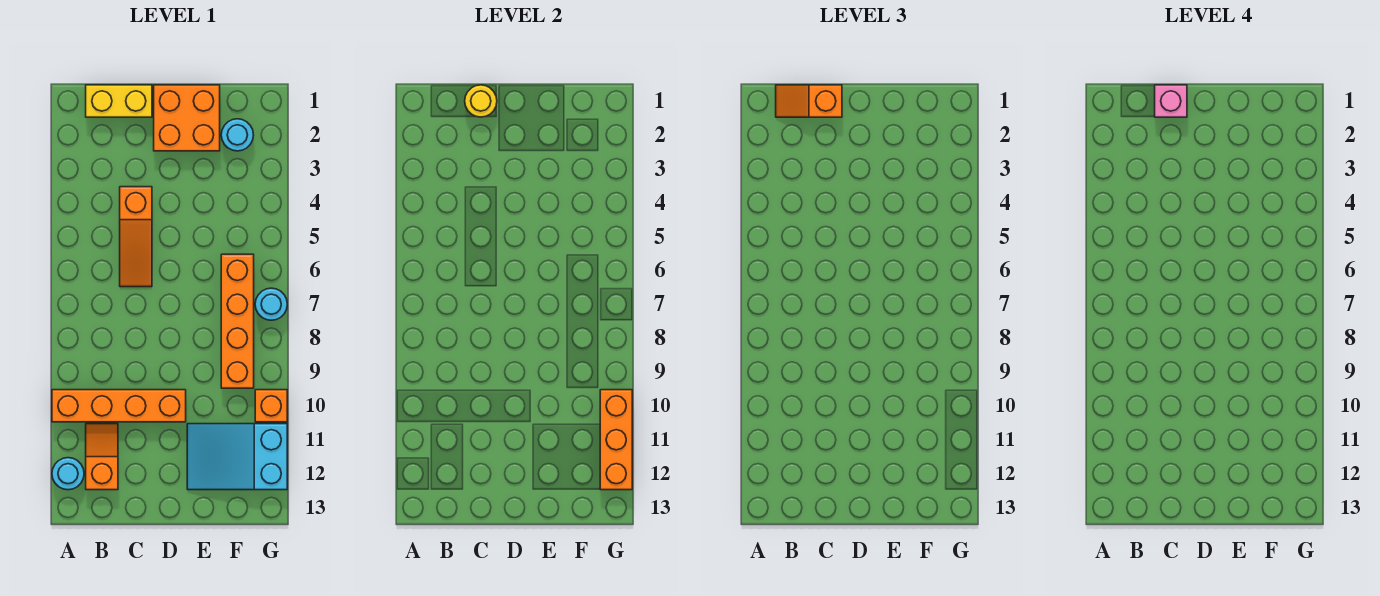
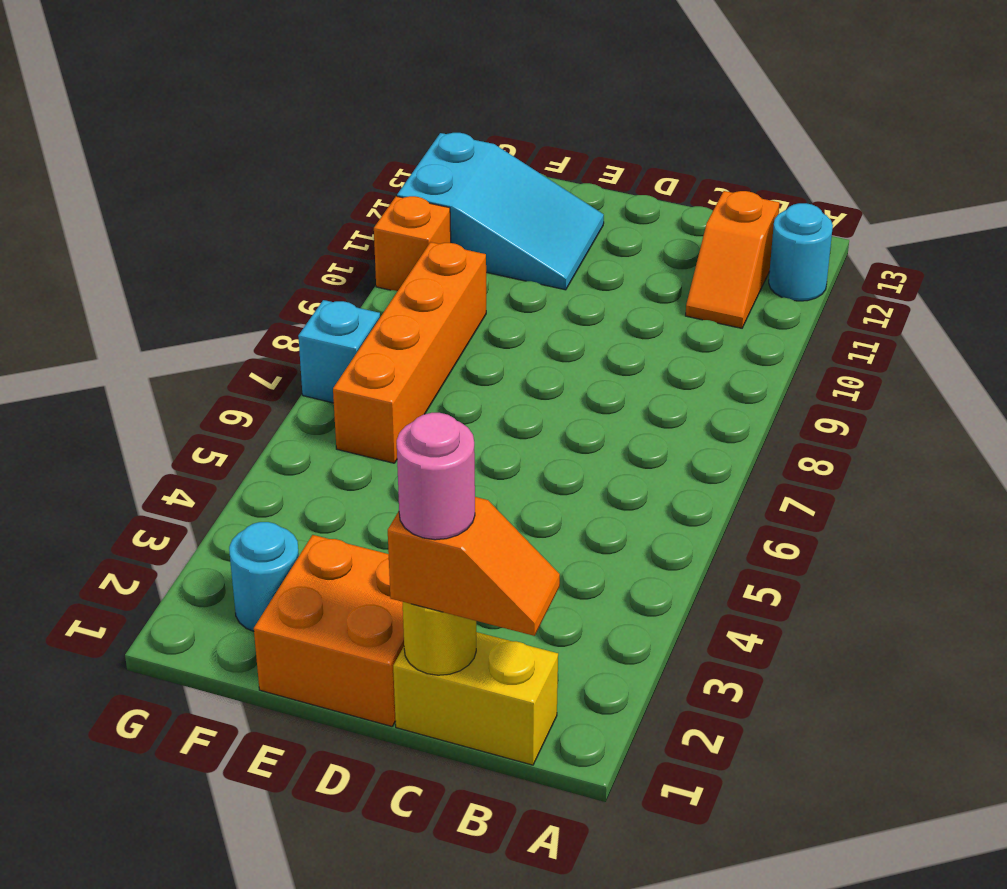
orange brick A10:D10 level 1 -> none
pink brick C1 level 4 -> pink round brick C1 level 4
orange slope C4:C6 level 1 top 4 -> none
cyan round brick G7 level 1 -> cyan brick G7 level 1
orange brick G10:G12 level 2 -> none

